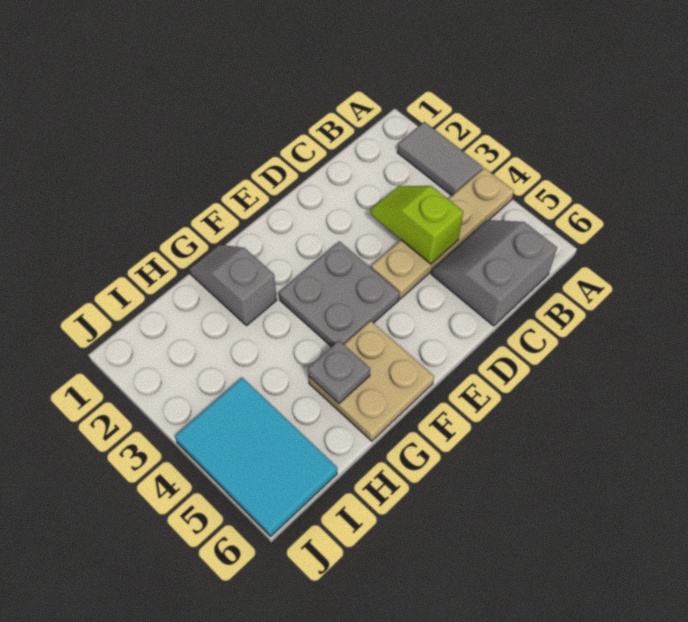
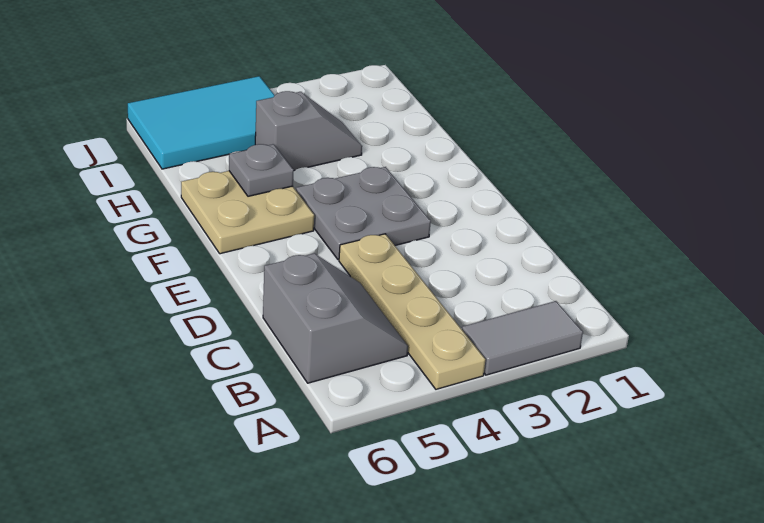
lime slope C3:C4 level 2 top 4 -> none
grey slope G1:G2 level 1 top 2 -> grey slope H3:H4 level 1 top 4

